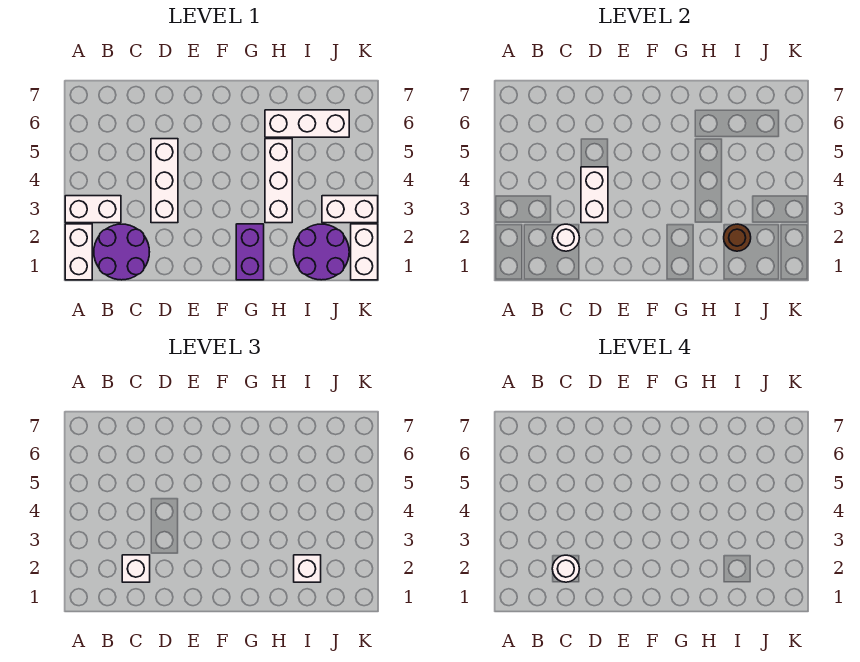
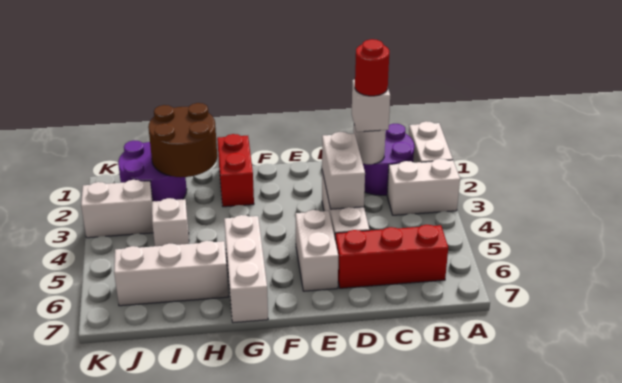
none -> red brick B6:D6 level 1
white round brick C2 level 4 -> red round brick C2 level 4
purple brick G1:G2 level 1 -> red brick G1:G2 level 1
white brick H3:H5 level 1 -> white brick G5:G7 level 1
brown round brick I2 level 2 -> brown round brick H1:I2 level 2
white brick I2 level 3 -> white brick I4 level 1
white brick K1:K2 level 1 -> white brick E5:E6 level 1

